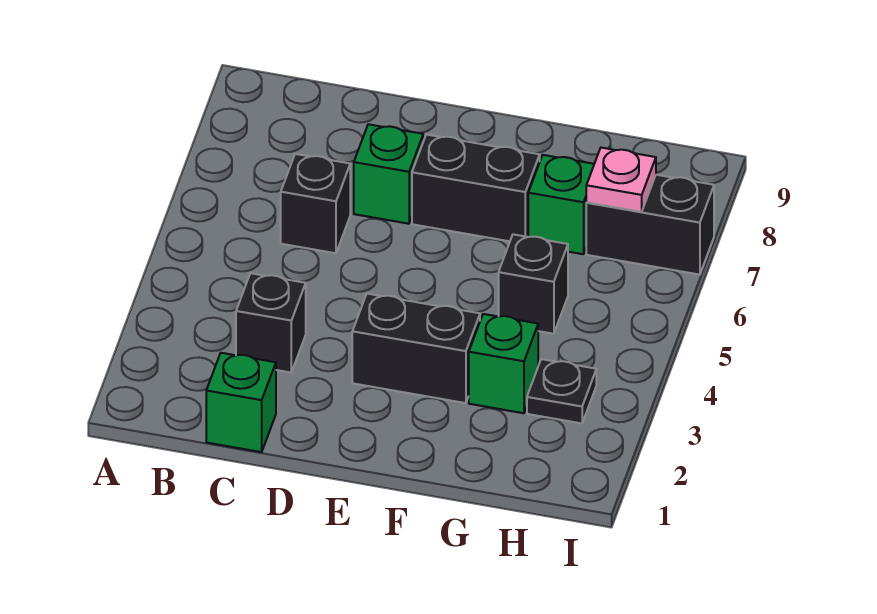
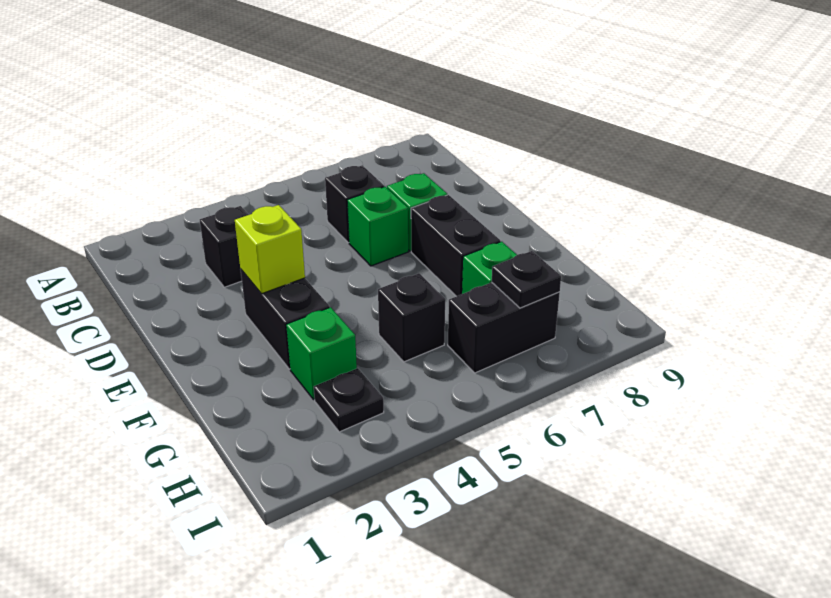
green brick C1 level 1 -> green brick D6 level 1
none -> lime brick E3 level 2
black brick H7:I7 level 1 -> black brick H6:H7 level 1
pink plate H7 level 2 -> black plate H7 level 2

